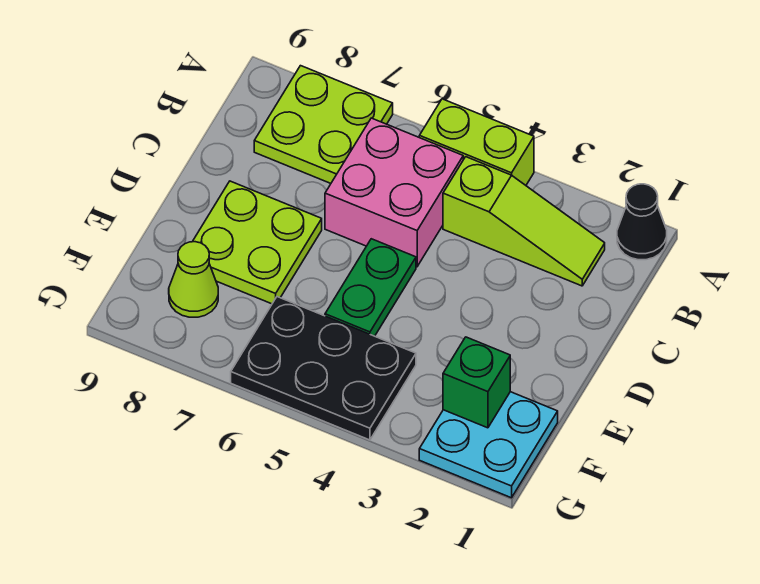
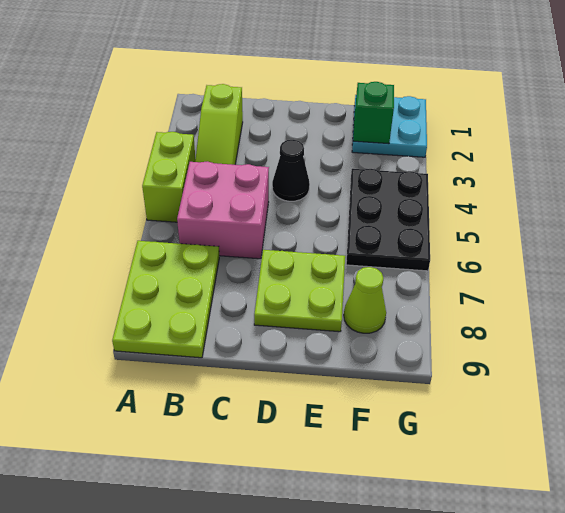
black cone A1 level 1 -> black cone D4 level 1
lime plate A7:B8 level 1 -> lime plate A7:B9 level 1
lime slope B2:B4 level 1 top 4 -> lime slope B2:B4 level 1 top 2
green plate D5:E5 level 1 -> none

